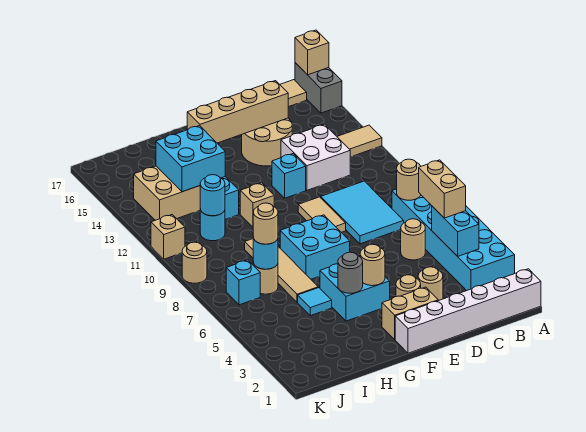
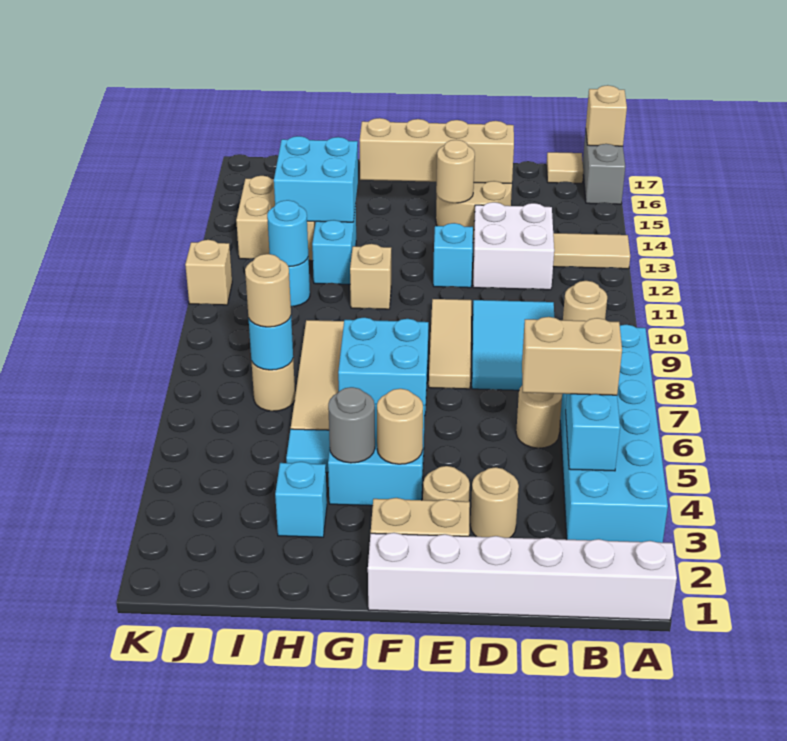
tan brick B5:B6 level 3 -> tan brick B5:C5 level 3
tan tile E9:E10 level 1 -> tan tile E8:E10 level 1
cyan brick J7 level 1 -> cyan brick H3 level 1
tan round brick K9 level 1 -> tan round brick E14 level 2

